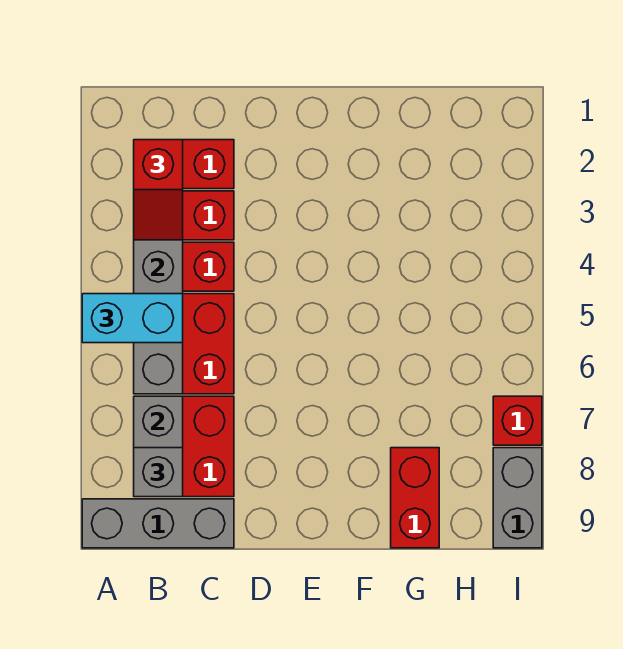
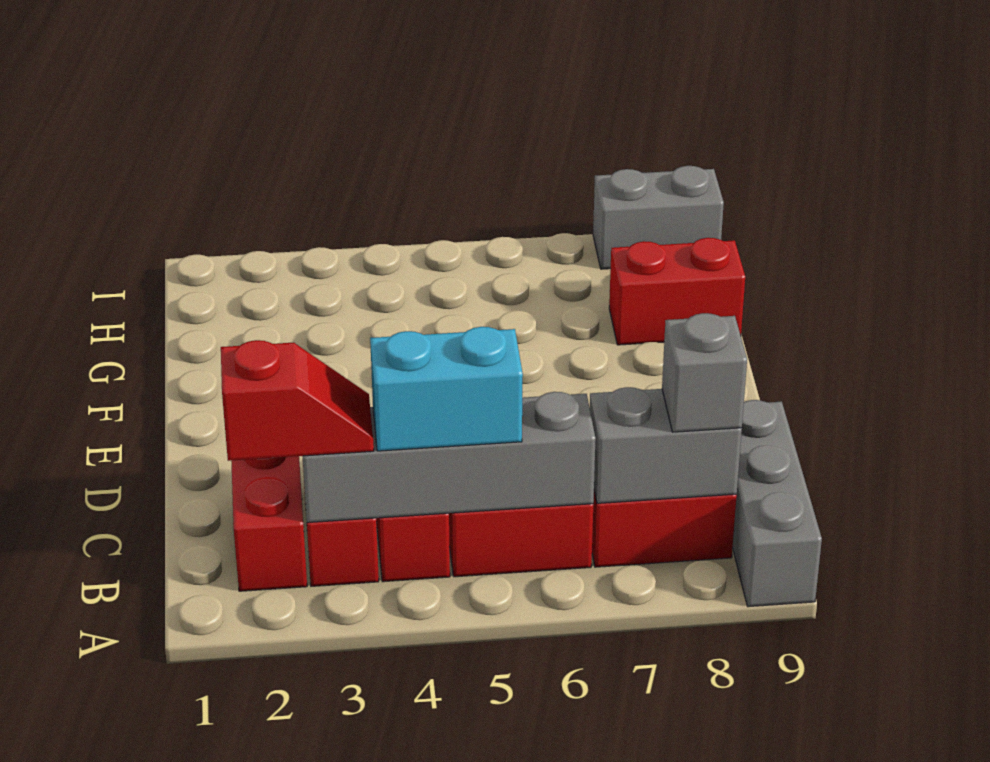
cyan brick A5:B5 level 3 -> cyan brick B4:B5 level 3
red brick I7 level 1 -> none

